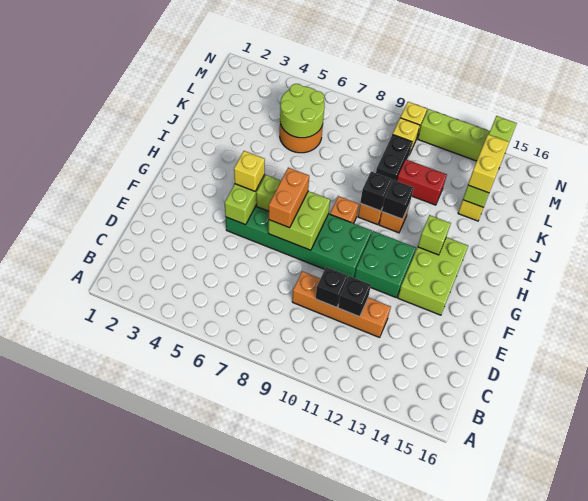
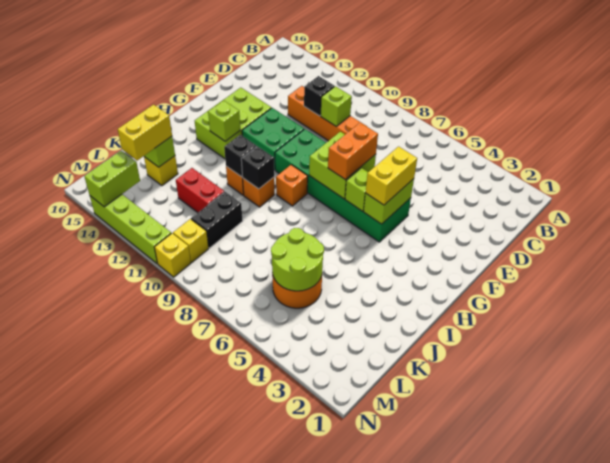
black brick D10 level 2 -> lime brick D10 level 2
yellow brick G5 level 3 -> yellow brick F5:G5 level 3

